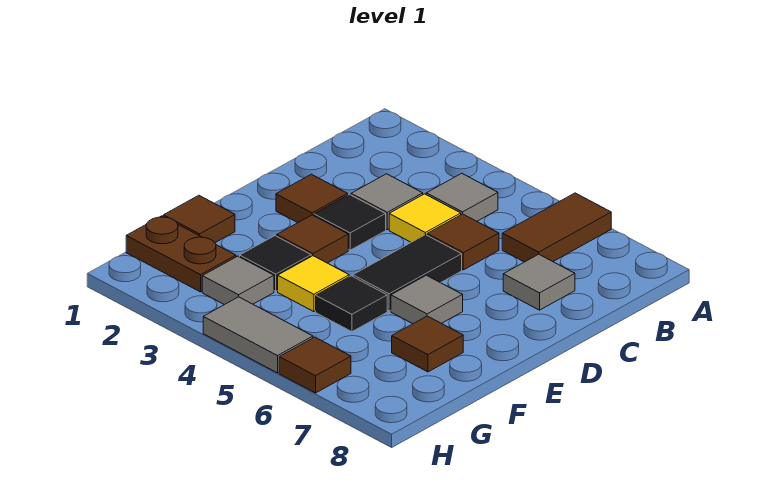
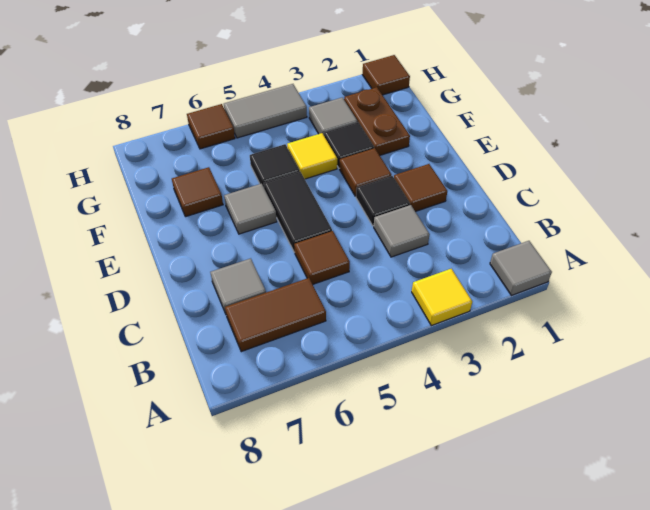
brown tile A6:B6 level 1 -> brown tile B6:B7 level 1
grey tile B4 level 1 -> grey tile A1 level 1
yellow tile C4 level 1 -> yellow tile A3 level 1
brown tile F1 level 1 -> brown tile H1 level 1
brown plate G1:G2 level 1 -> brown plate F2:G2 level 1

